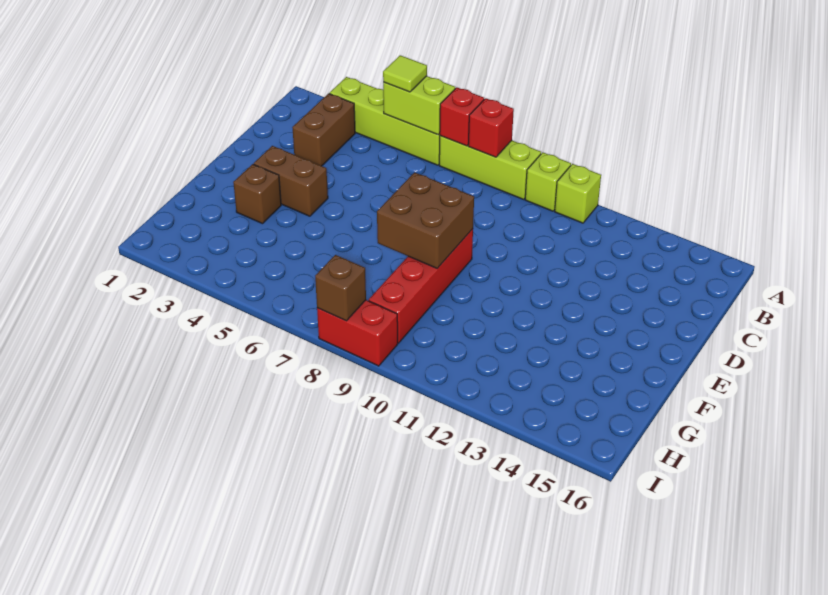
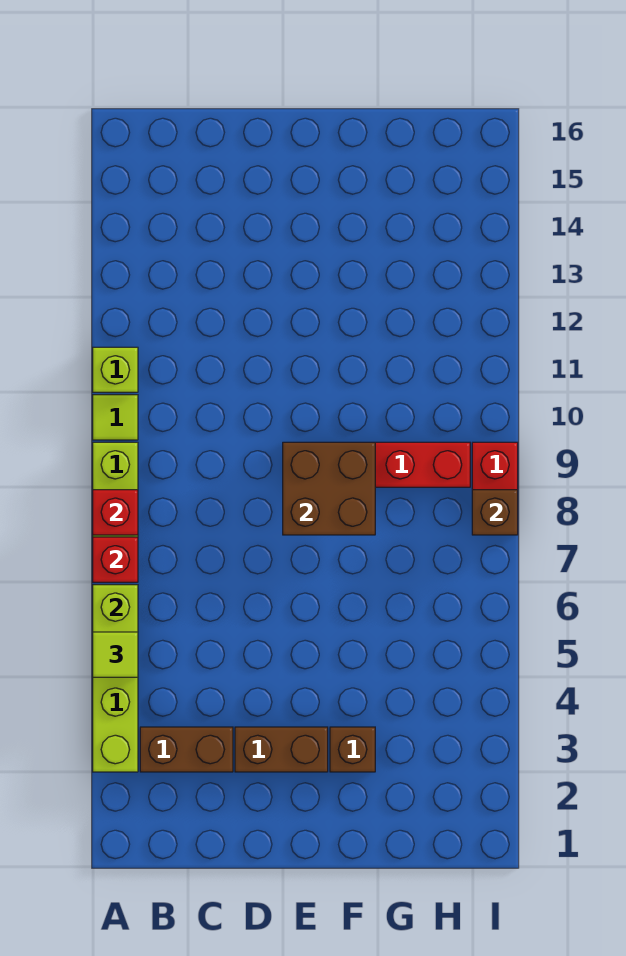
lime brick A10 level 1 -> lime tile A10 level 1
brown brick E3:E4 level 1 -> brown brick D3:E3 level 1

